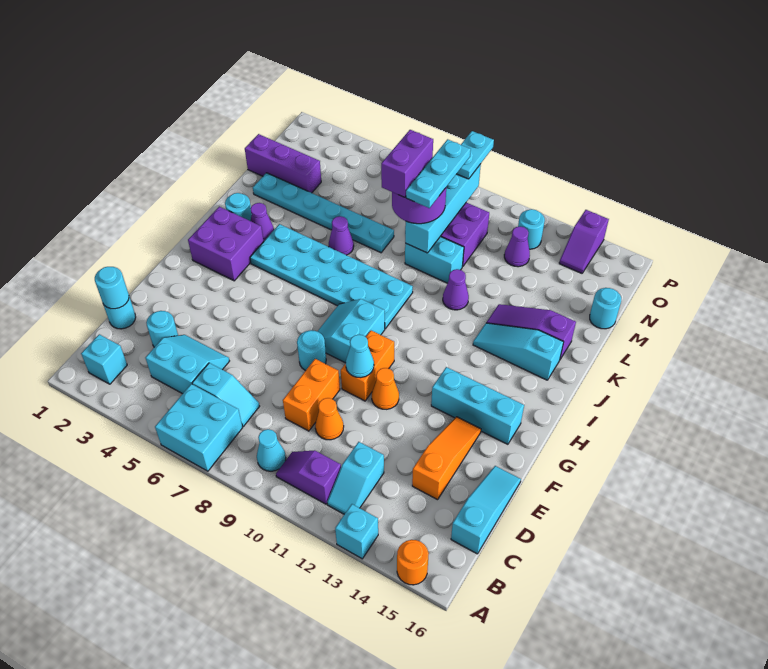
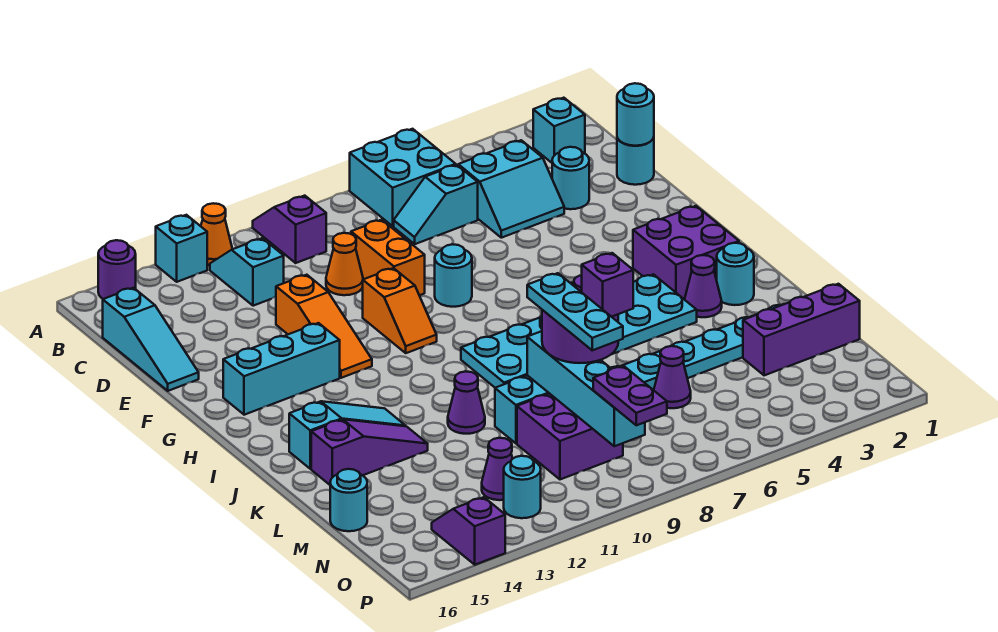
orange round brick A15 level 1 -> purple round brick A15 level 1
cyan cone B9 level 1 -> none
purple slope B10:B11 level 1 top 11 -> purple slope A10:B10 level 1 top B
orange slope D14:F14 level 1 top D -> orange slope E12:G12 level 1 top E
orange brick F10:G10 level 1 -> orange slope F10:G10 level 1 top F
cyan cone F10 level 2 -> none
orange cone F11 level 1 -> orange cone A12 level 1
cyan slope G8:H9 level 1 top 9 -> none
purple cone K6 level 1 -> purple cone M6 level 1
purple brick L8:M8 level 4 -> purple brick M8 level 4
cyan plate O9:P9 level 3 -> purple plate O9:P9 level 3

